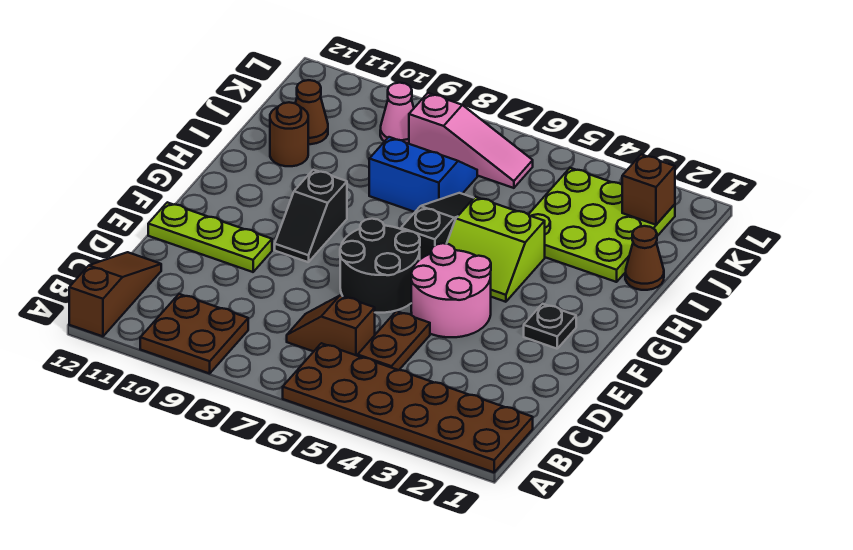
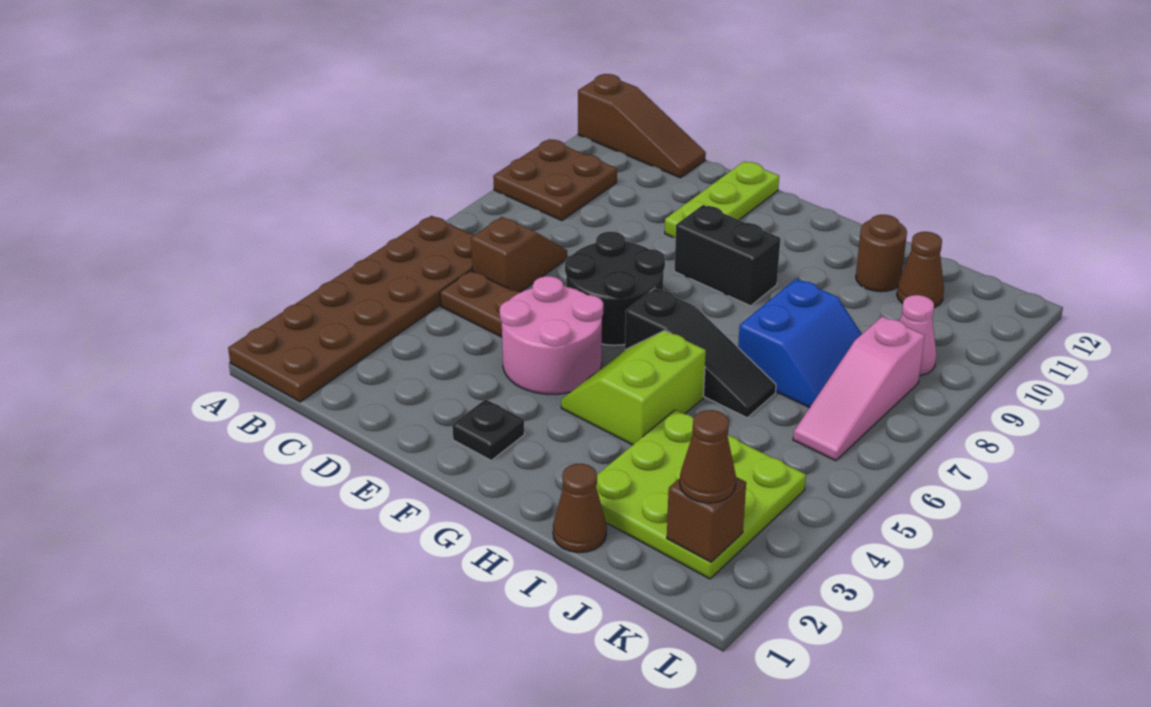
black slope F9:G9 level 1 top G -> black brick F9:G9 level 1
none -> brown cone K2 level 3

